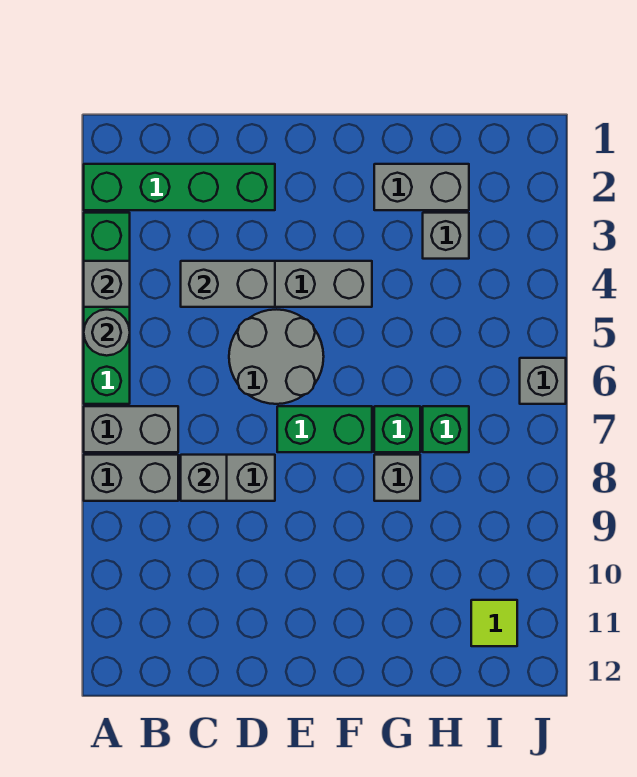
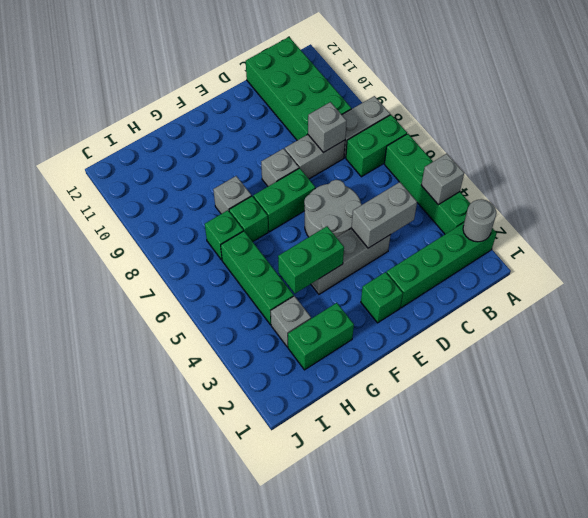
grey round brick A5 level 2 -> grey round brick A2 level 2
grey brick A7:B7 level 1 -> green brick A7:B7 level 1
none -> green brick B9:C12 level 1
none -> green brick E2 level 1
none -> green brick F4:G4 level 2
grey brick G2:H2 level 1 -> green brick G2:H2 level 1
none -> green brick H4:H6 level 1
lime tile I11 level 1 -> none
grey brick J6 level 1 -> grey brick E8 level 1

